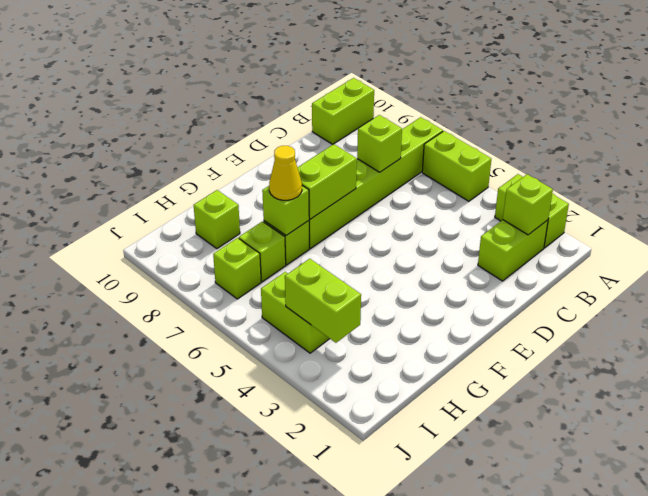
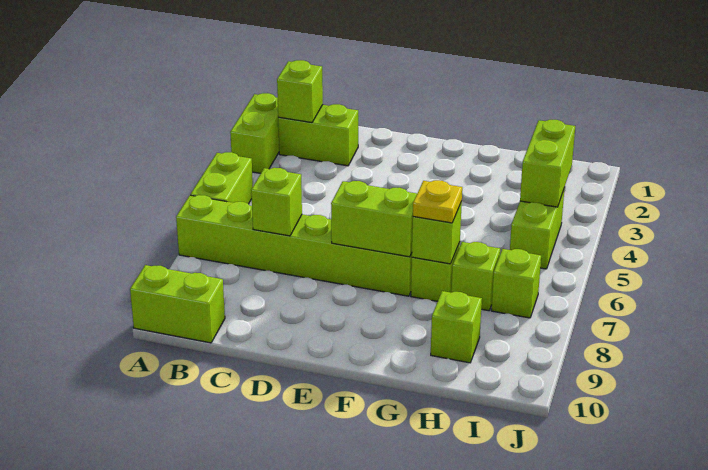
yellow cone G7 level 3 -> yellow plate G7 level 3

